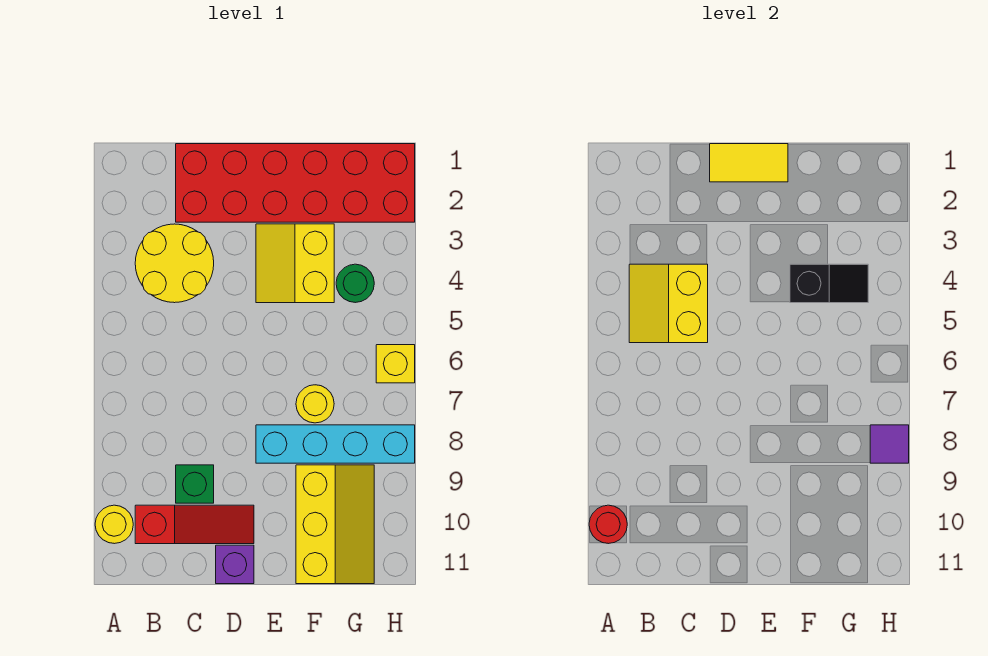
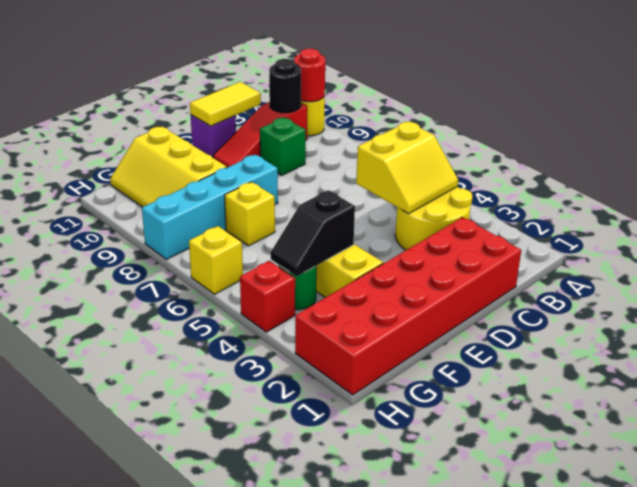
yellow slope B4:C5 level 2 top C -> yellow slope B4:C5 level 2 top 5
none -> black round brick B10 level 2
yellow tile D1:E1 level 2 -> yellow tile C11:D11 level 2
yellow round brick F7 level 1 -> yellow brick F7 level 1
none -> red brick H4 level 1
purple tile H8 level 2 -> none

